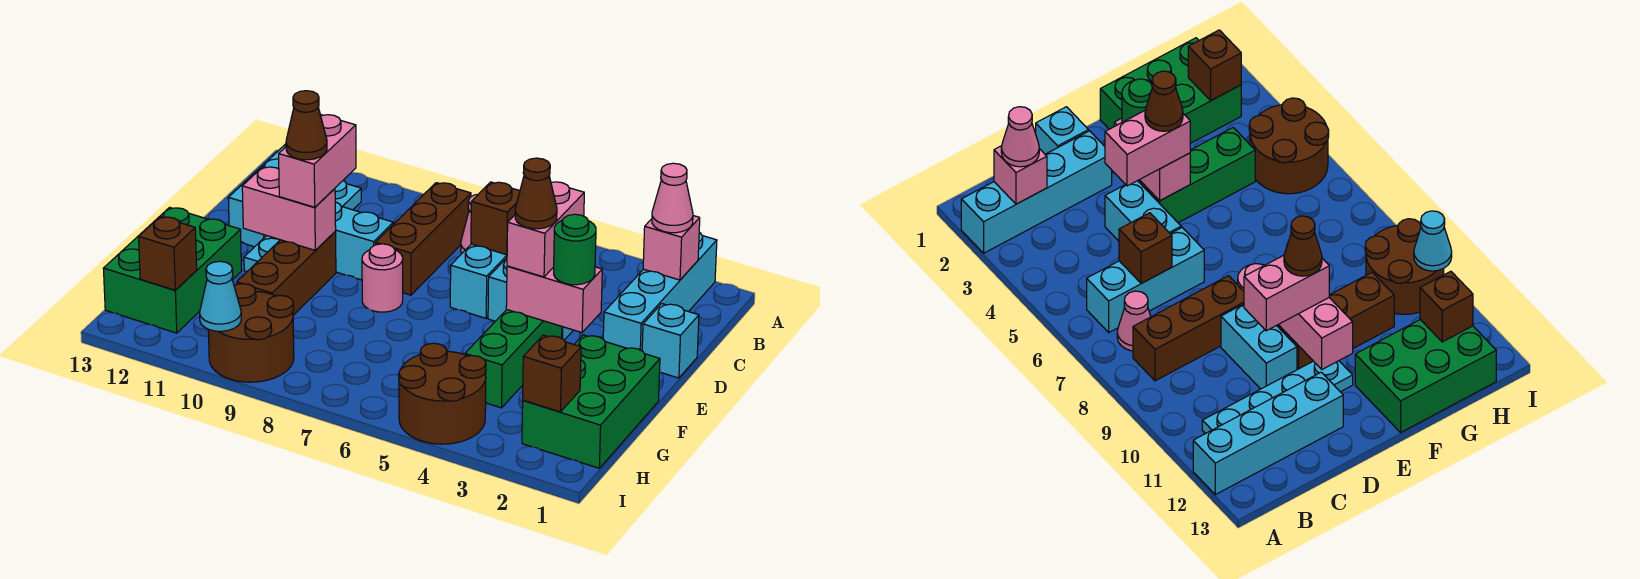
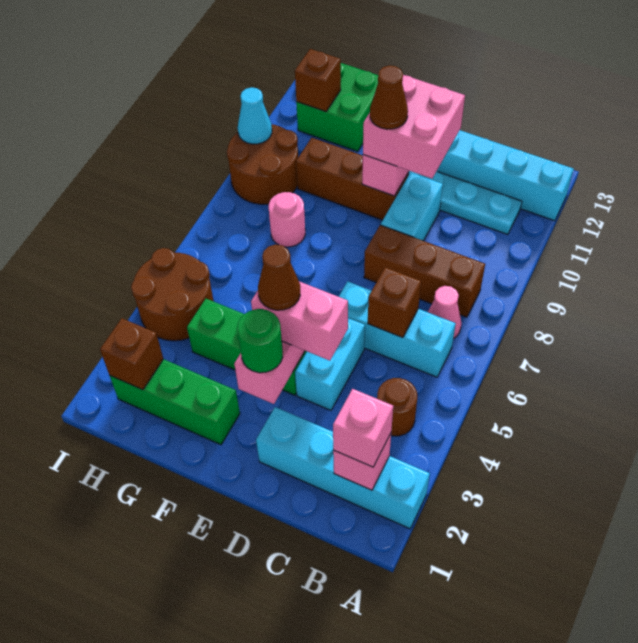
pink cone B2 level 3 -> pink brick B2 level 3
none -> brown round brick B4 level 1
cyan brick D1 level 1 -> none
pink brick D10:E10 level 3 -> pink brick D10:E11 level 3
pink round brick E8 level 1 -> pink round brick G8 level 1
green brick F1:H2 level 1 -> green brick F2:H2 level 1
green brick F12:H13 level 1 -> green brick G12:H13 level 1

